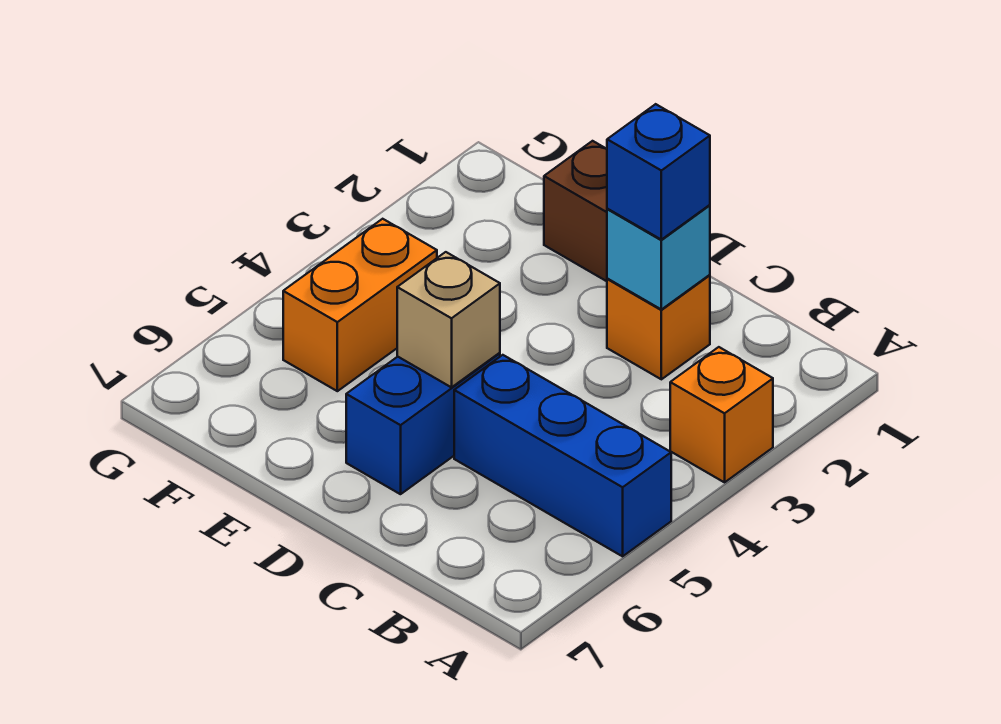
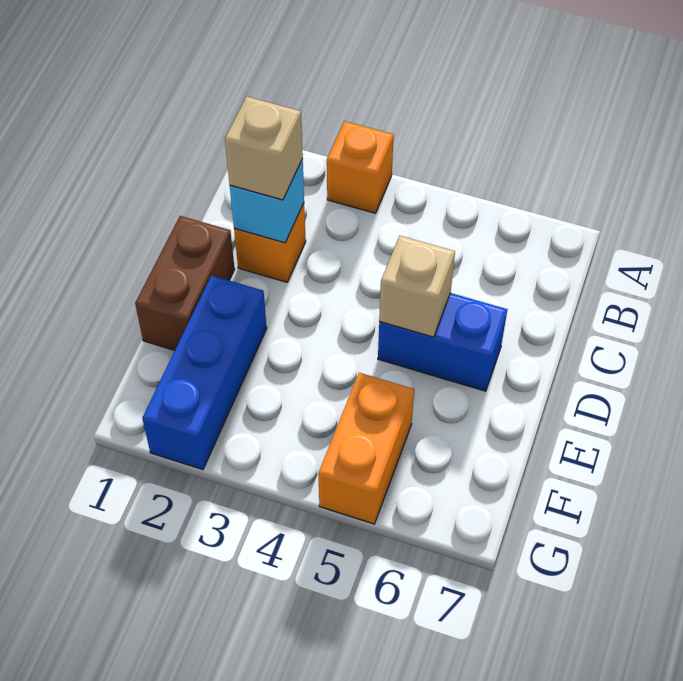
blue brick A5:C5 level 1 -> blue brick E2:G2 level 1
blue brick C2 level 3 -> tan brick C2 level 3
orange brick F4:F5 level 1 -> orange brick F5:G5 level 1

